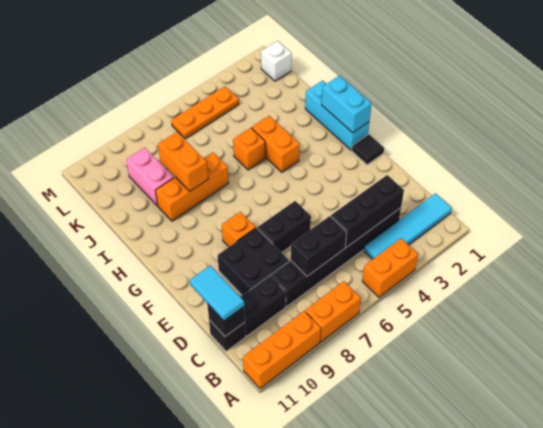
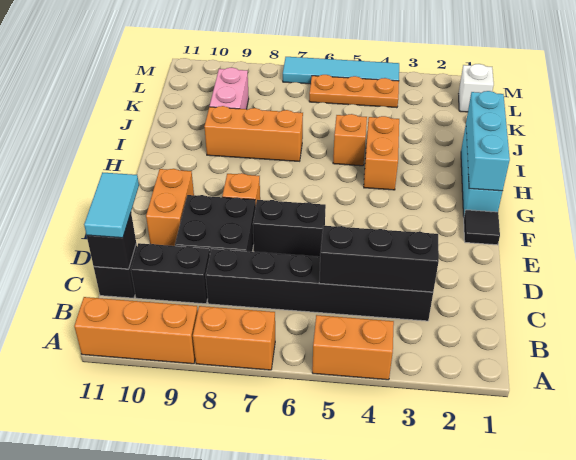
cyan tile B1:B4 level 1 -> cyan tile M4:M7 level 1
black brick C6:C7 level 2 -> none
cyan brick G1:H1 level 2 -> cyan brick G1:I1 level 2
orange brick I8:J8 level 2 -> orange brick E10:F10 level 1

